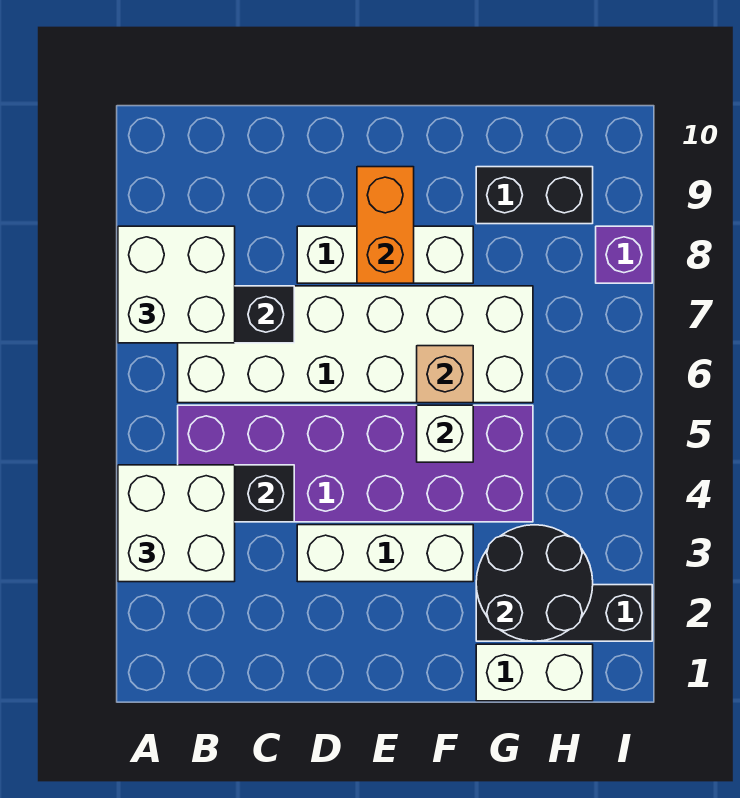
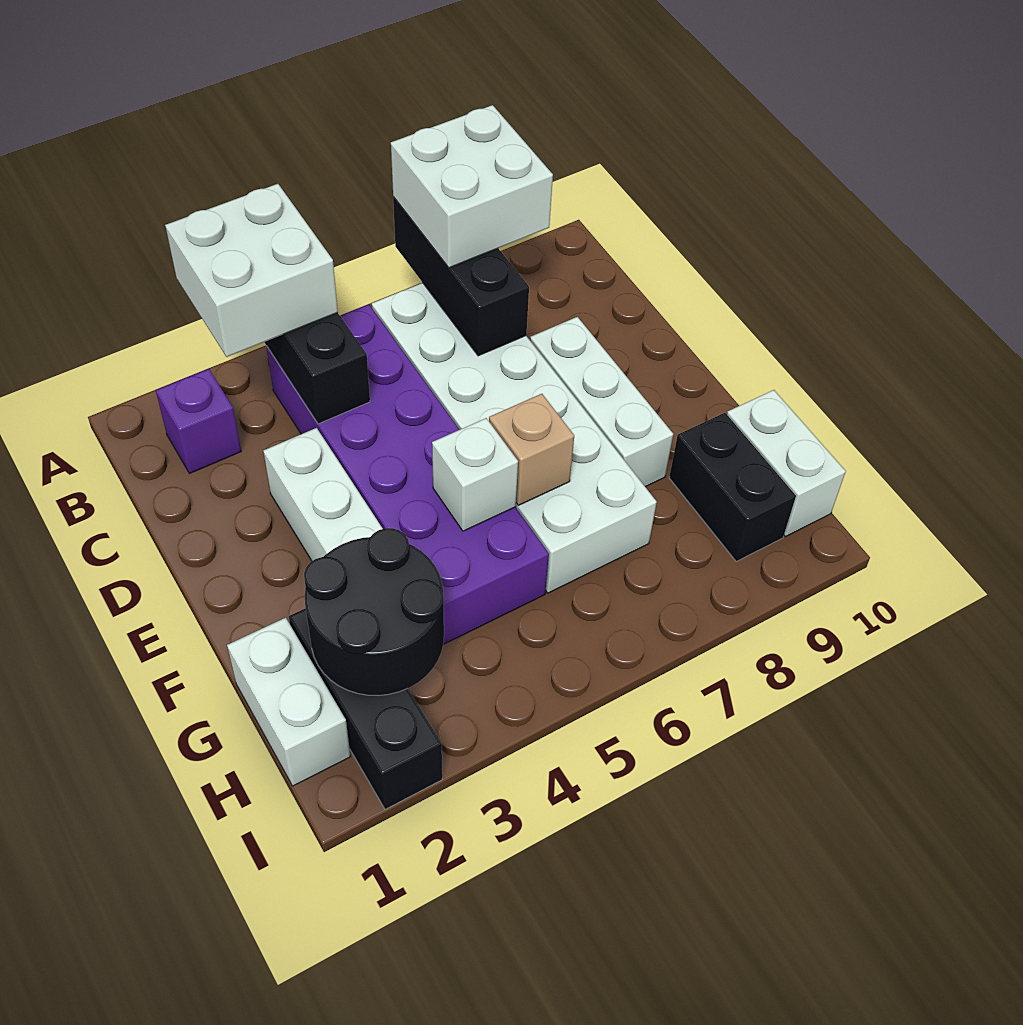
orange brick E8:E9 level 2 -> none
none -> white brick G10:H10 level 1
purple brick I8 level 1 -> purple brick B2 level 1

